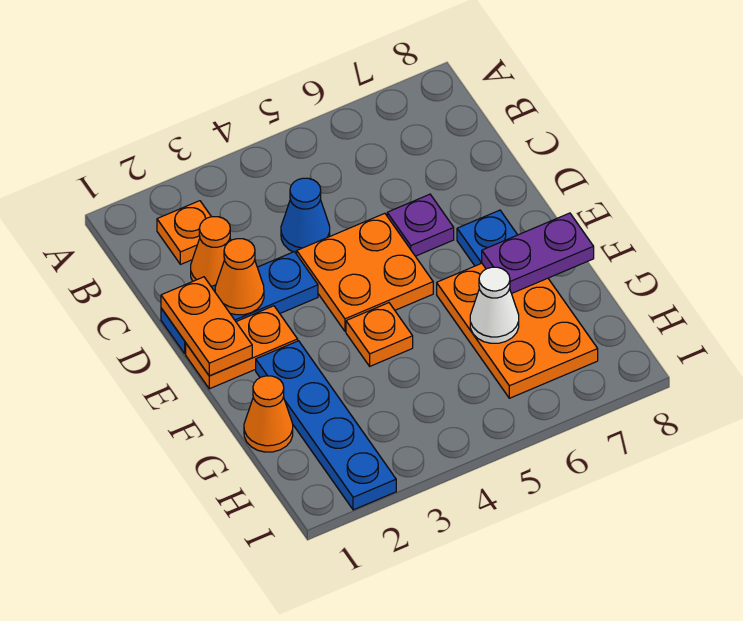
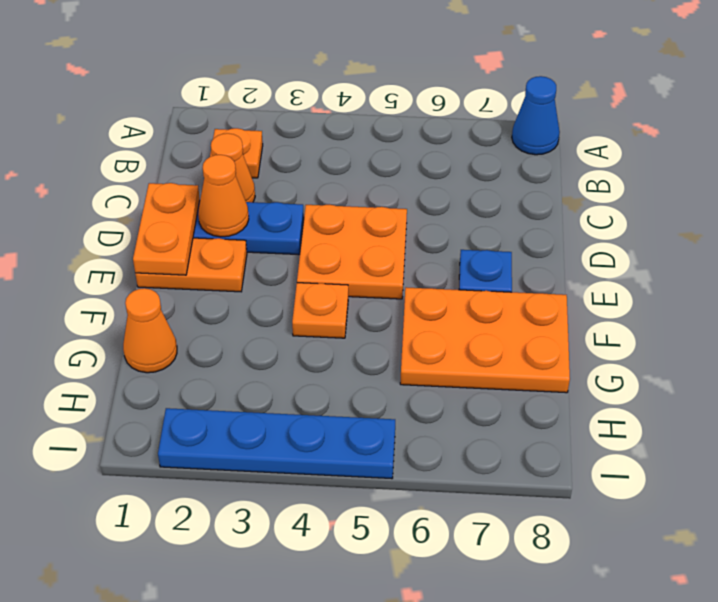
blue cone C4 level 1 -> blue cone A8 level 1
purple plate D6 level 1 -> none
blue plate F2:I2 level 1 -> blue plate I2:I5 level 1
orange plate F6:H7 level 1 -> orange plate F6:G8 level 1
purple plate F7:F8 level 2 -> none
white cone G6 level 2 -> none

